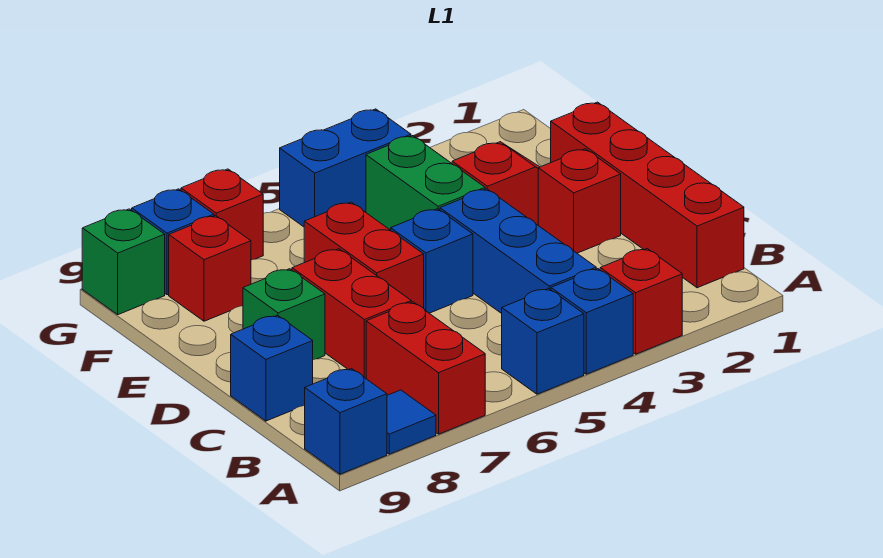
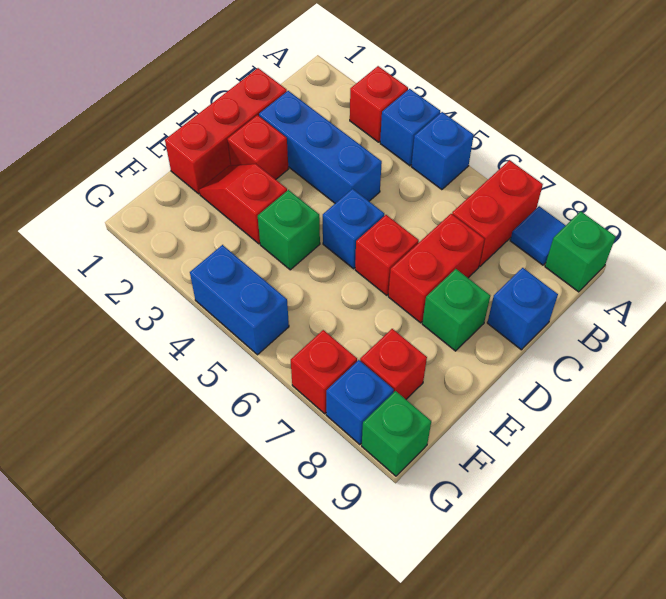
blue brick A9 level 1 -> green brick A9 level 1
red brick B1:E1 level 1 -> red brick C1:E1 level 1
blue brick B4:D4 level 1 -> blue brick C2:C4 level 1
red brick D6:E6 level 1 -> red brick D6 level 1
green brick E4:F4 level 1 -> green brick E4 level 1

